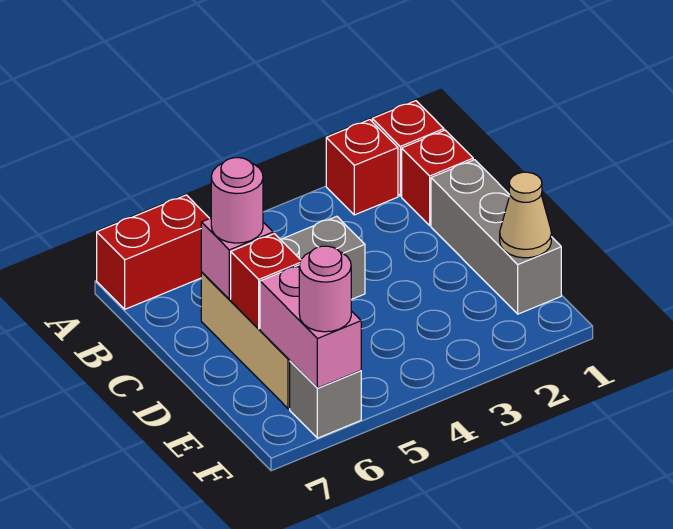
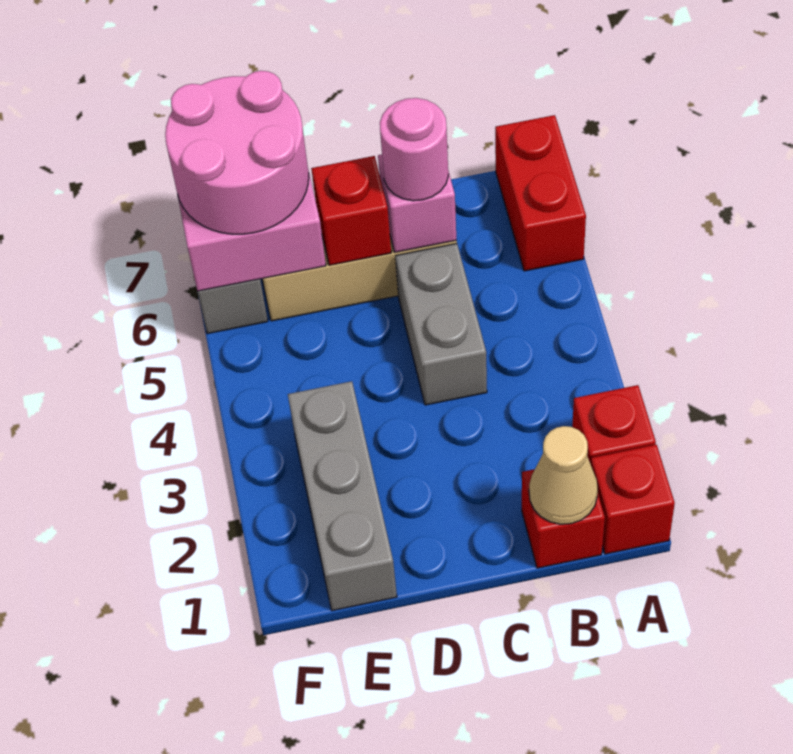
grey brick C1:E1 level 1 -> grey brick E1:E3 level 1
tan cone E1 level 2 -> tan cone B1 level 2
pink round brick F6 level 3 -> pink round brick E6:F7 level 3

